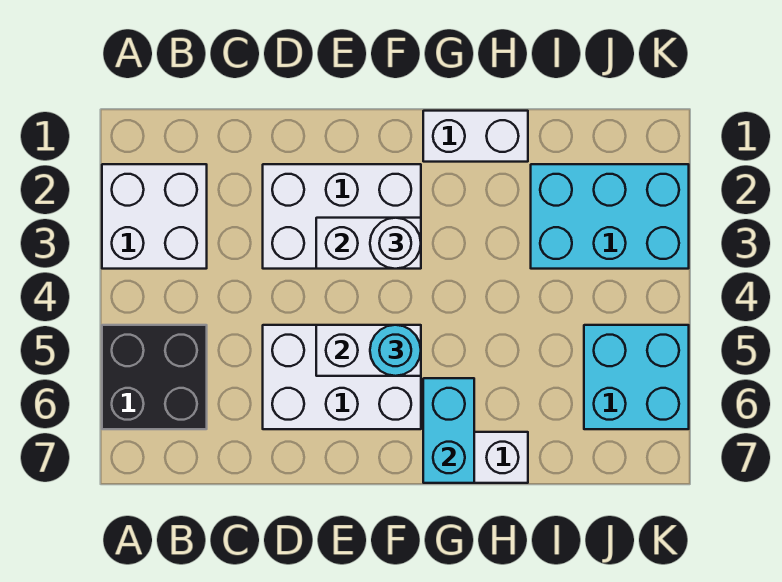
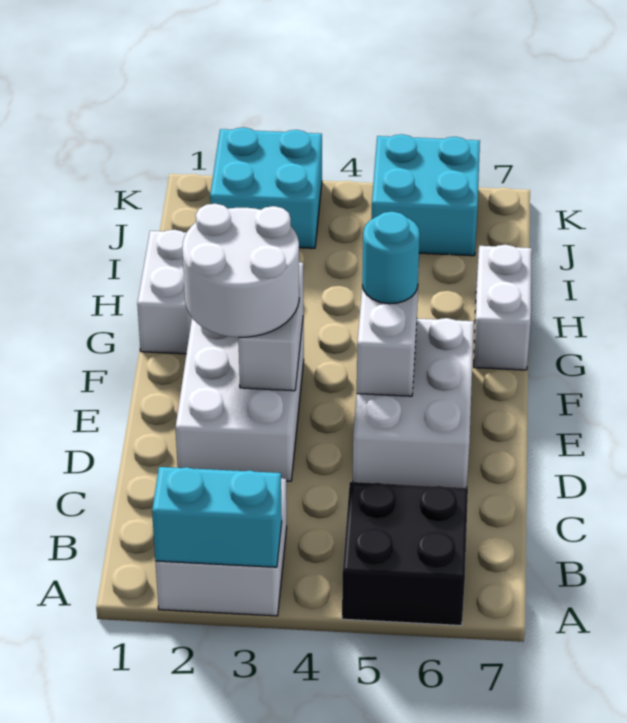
white round brick F3 level 3 -> white round brick E2:F3 level 3
cyan brick G6:G7 level 2 -> cyan brick A2:A3 level 2
cyan brick I2:K3 level 1 -> cyan brick J2:K3 level 1

